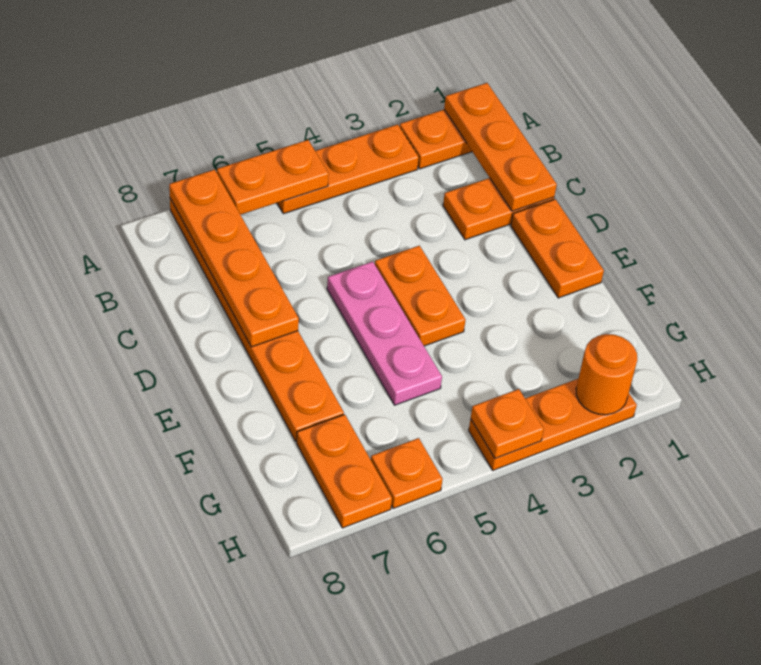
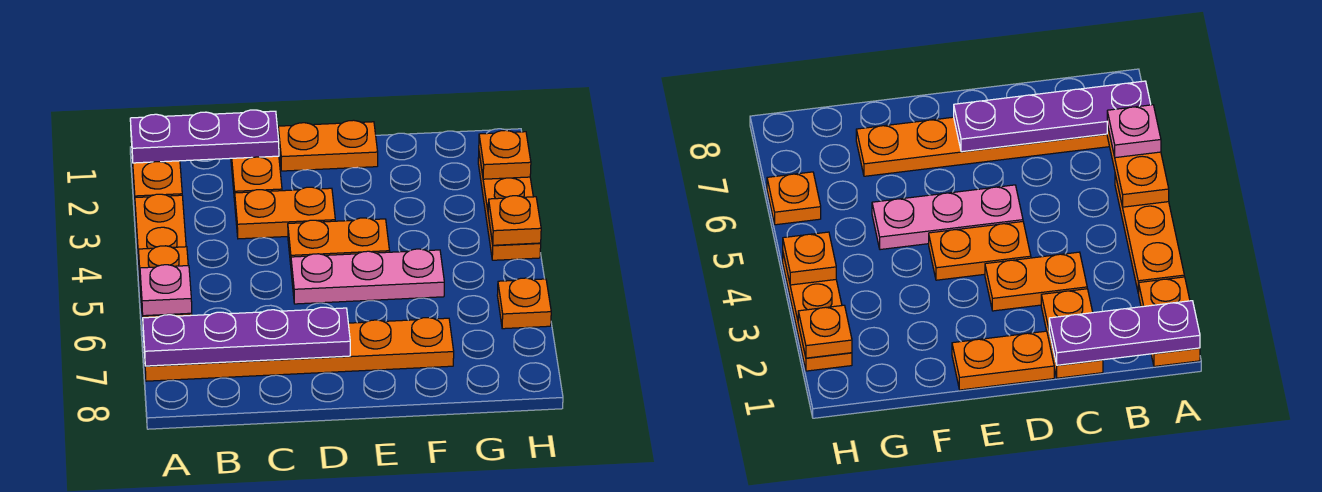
orange plate A1:C1 level 2 -> purple plate A1:C1 level 2
none -> pink plate A6 level 3
orange plate A7:D7 level 2 -> purple plate A7:D7 level 2
orange plate G7:H7 level 1 -> orange plate C3:D3 level 1
orange round brick H2 level 2 -> orange plate H2 level 2

